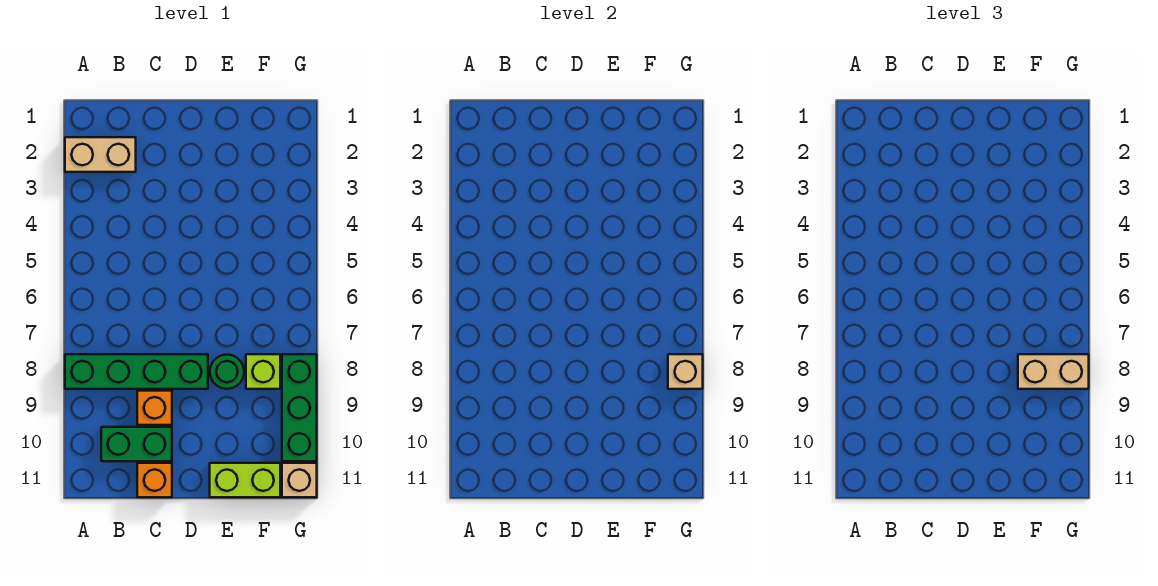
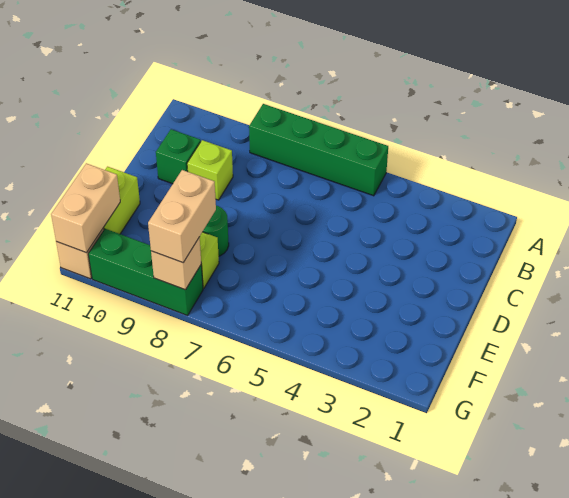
tan brick A2:B2 level 1 -> tan brick F11:G11 level 2
green brick A8:D8 level 1 -> green brick A5:A8 level 1
green brick B10:C10 level 1 -> green brick C10 level 1
orange brick C9 level 1 -> lime brick C9 level 1
orange brick C11 level 1 -> none

